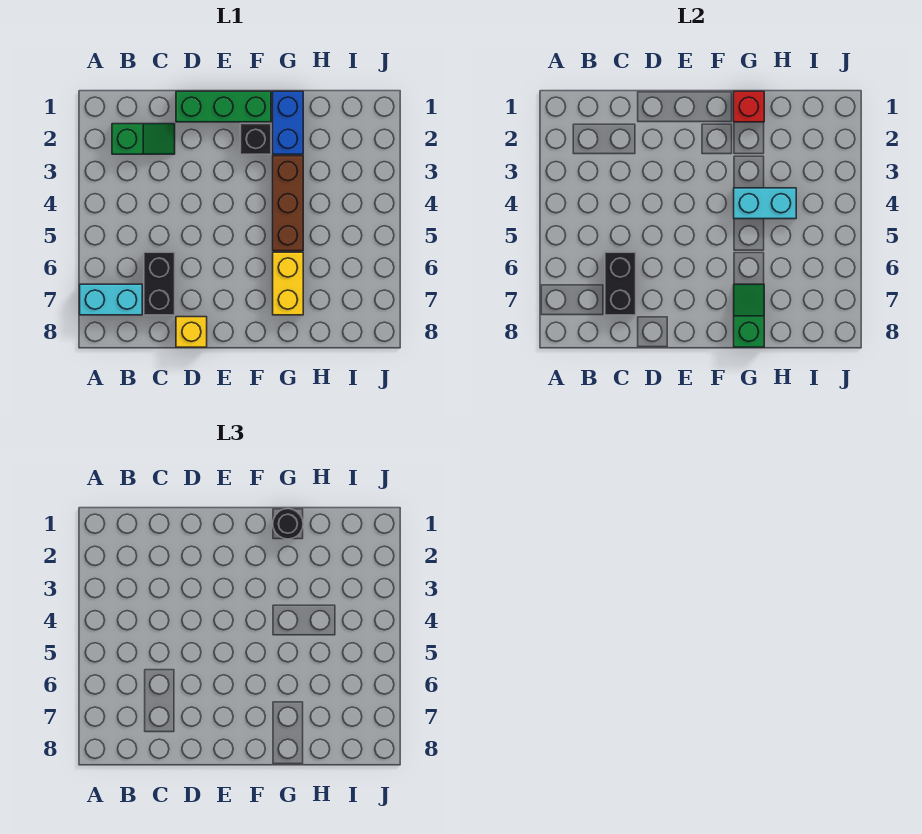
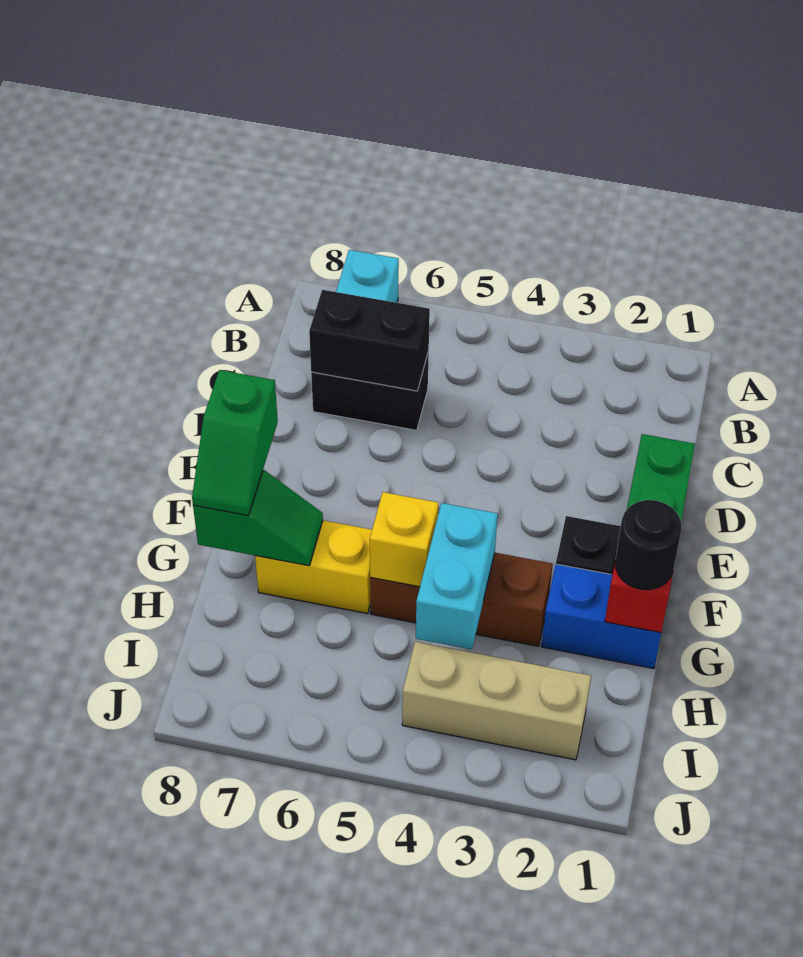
green slope B2:C2 level 1 top B -> green slope F8:G8 level 3 top F
yellow brick D8 level 1 -> yellow brick G5 level 2
none -> tan brick I2:I4 level 1

